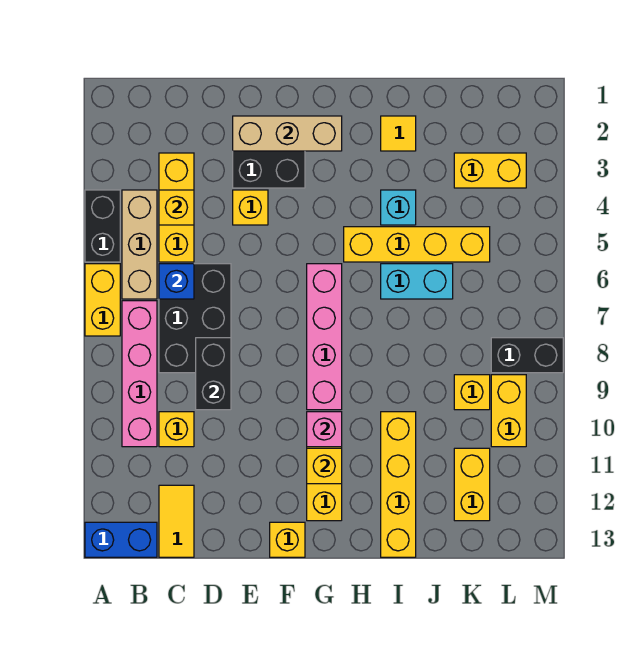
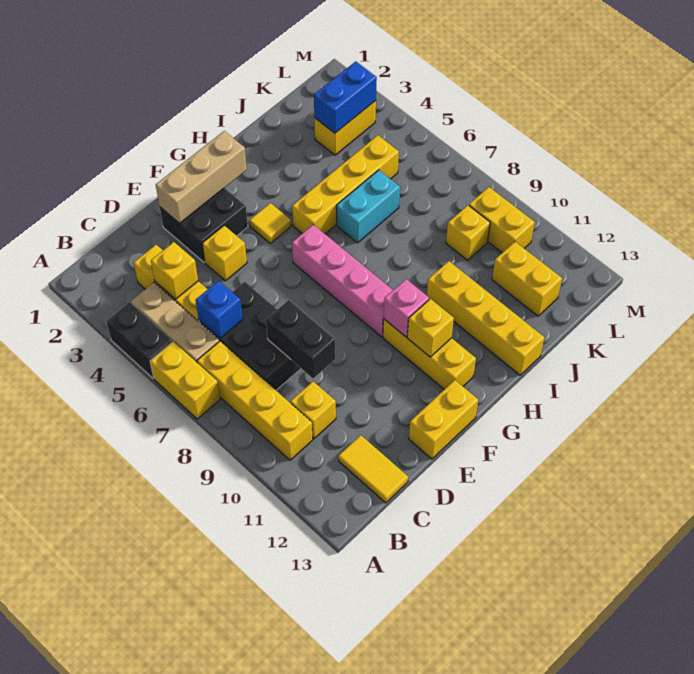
blue brick A13:B13 level 1 -> blue brick K3:L3 level 2
pink brick B7:B10 level 1 -> yellow brick B7:B10 level 1
yellow brick F13 level 1 -> yellow brick E13:F13 level 1
yellow tile I2 level 1 -> yellow tile G4 level 1
cyan brick I4 level 1 -> none
black brick L8:M8 level 1 -> none

